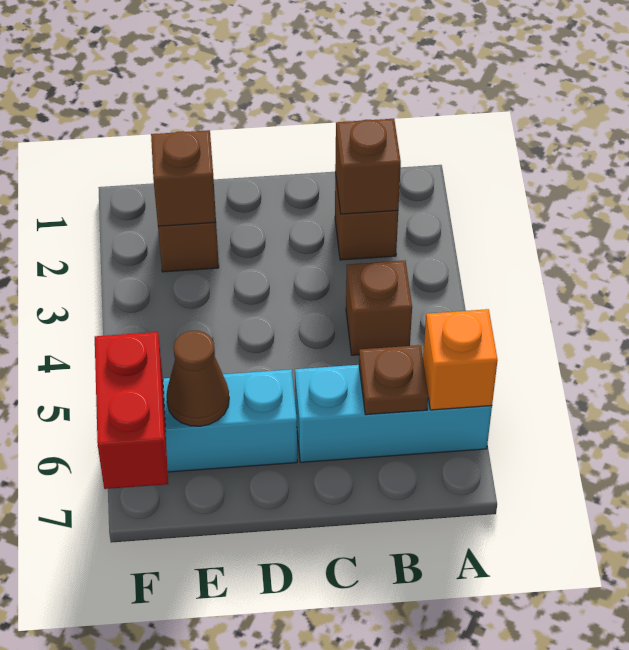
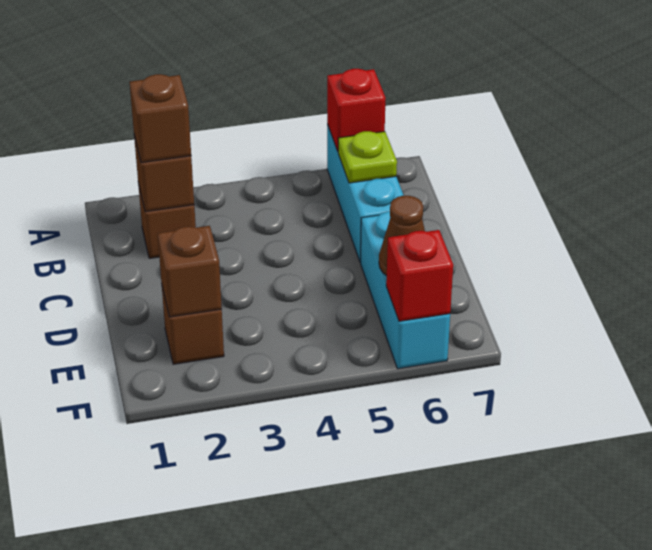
orange brick A6 level 2 -> red brick A6 level 2
brown brick B4 level 1 -> brown brick B2 level 3
brown plate B6 level 2 -> lime plate B6 level 2
red brick F6:F7 level 2 -> red brick F6 level 2

